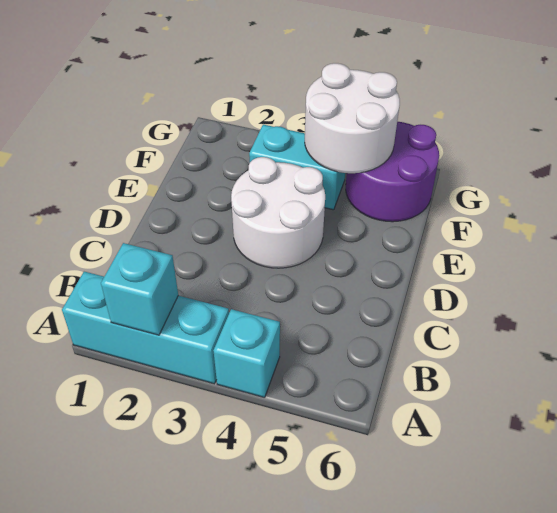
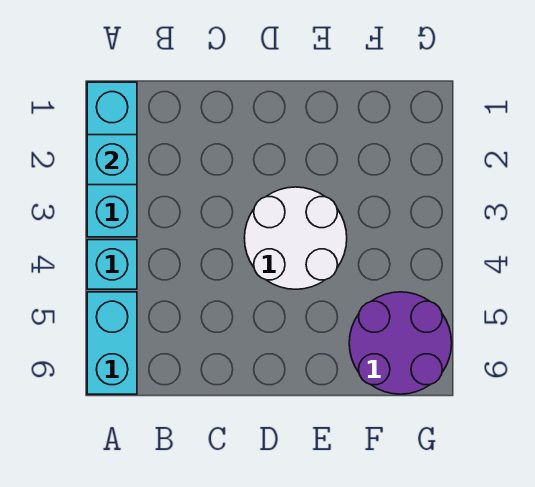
cyan brick F3:F4 level 1 -> cyan brick A5:A6 level 1
white round brick F4:G5 level 2 -> none

